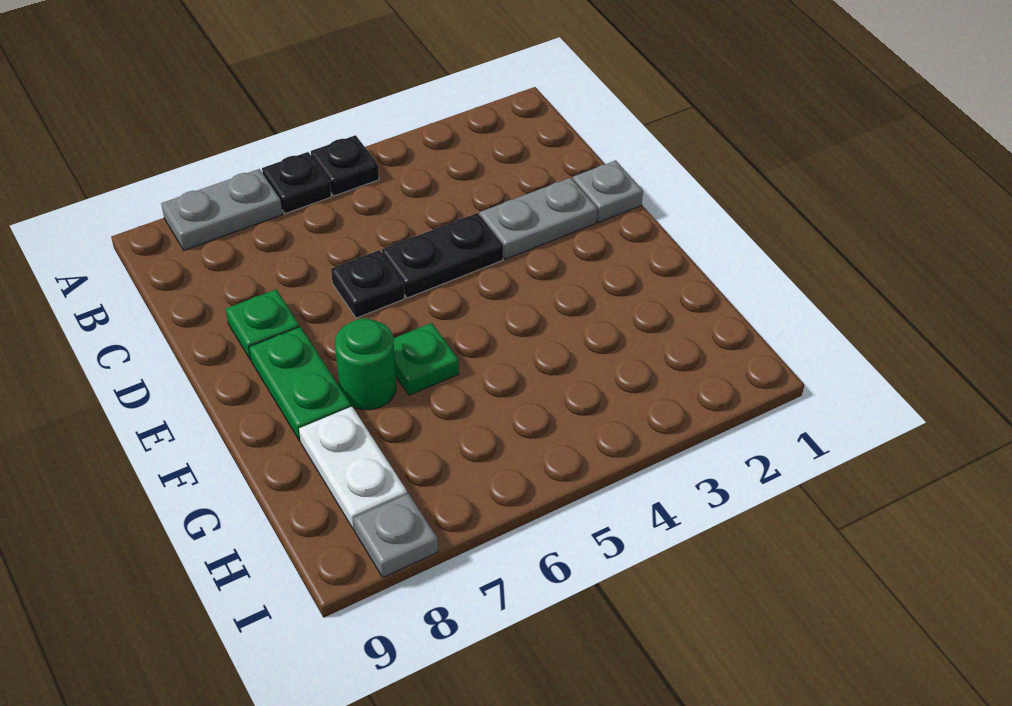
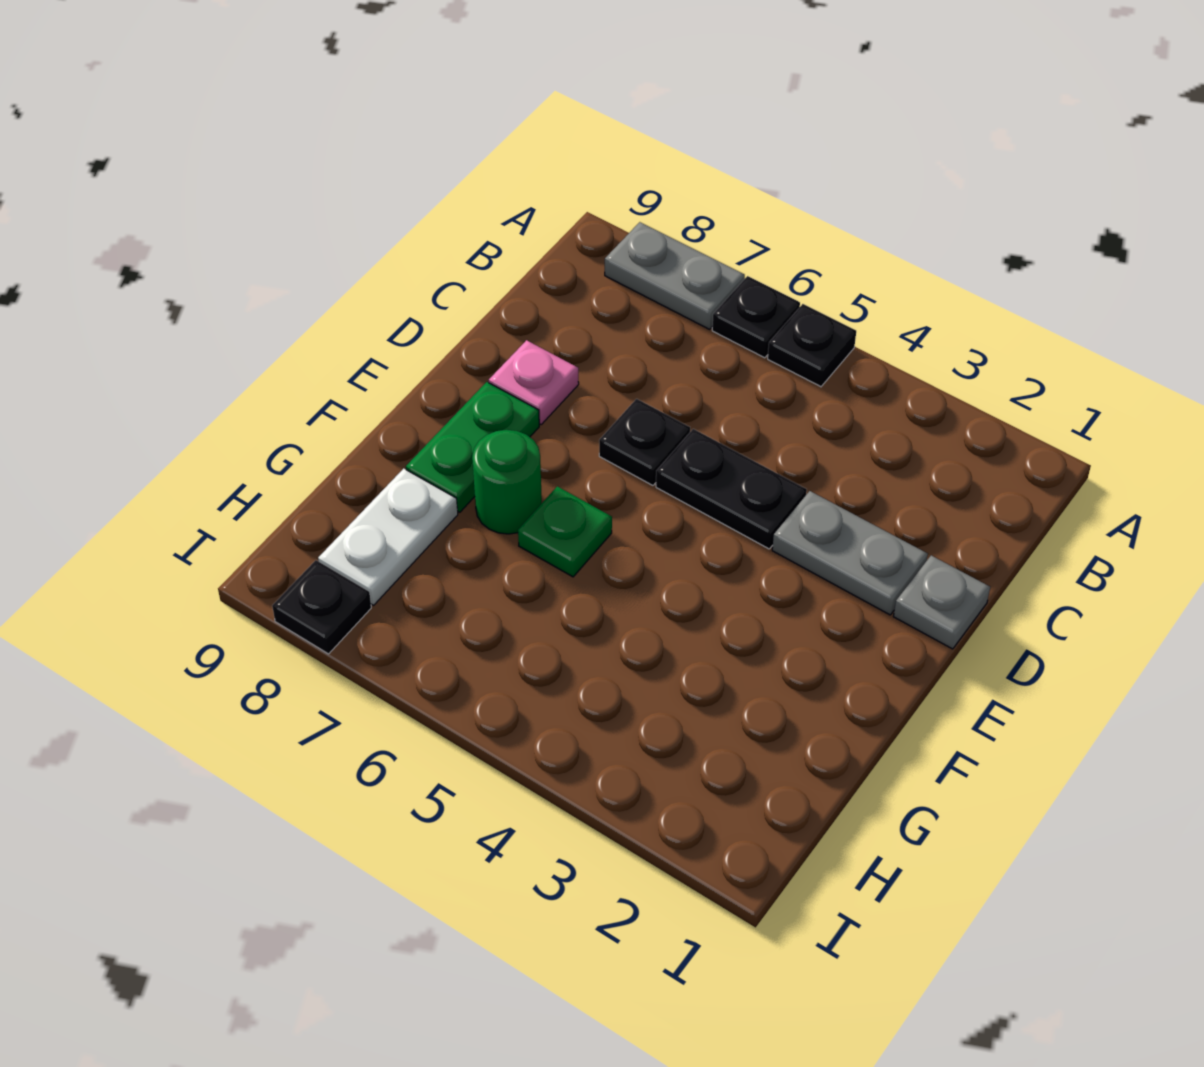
green plate D8 level 1 -> pink plate D8 level 1
grey plate I8 level 1 -> black plate I8 level 1

